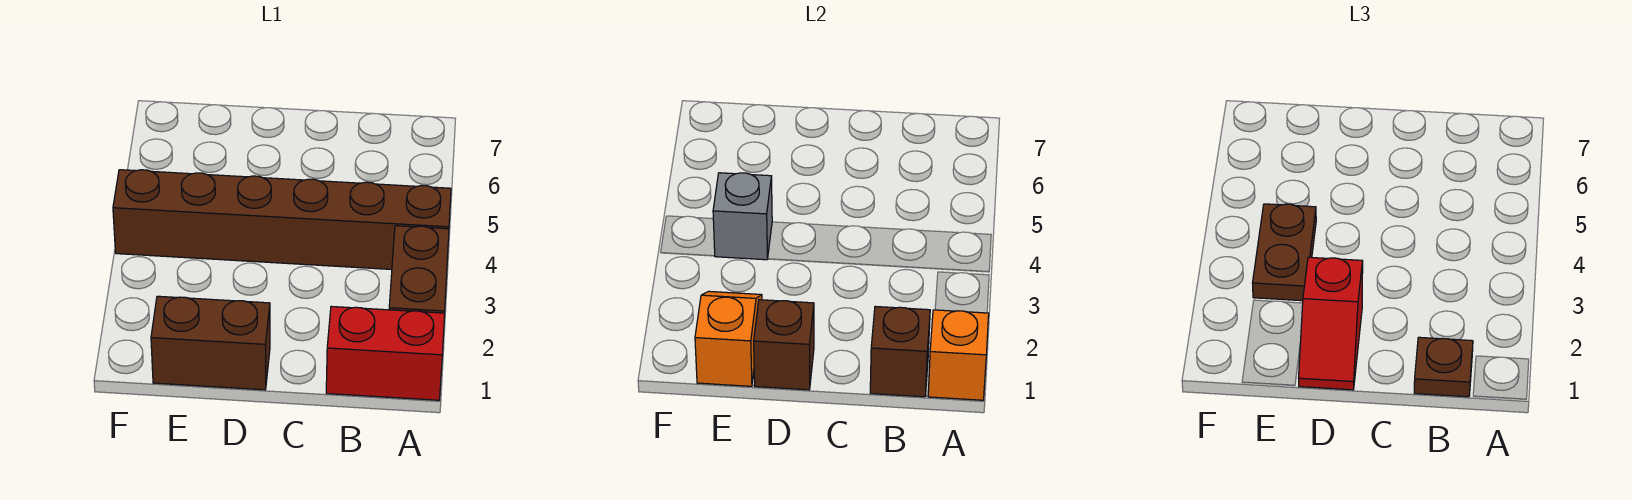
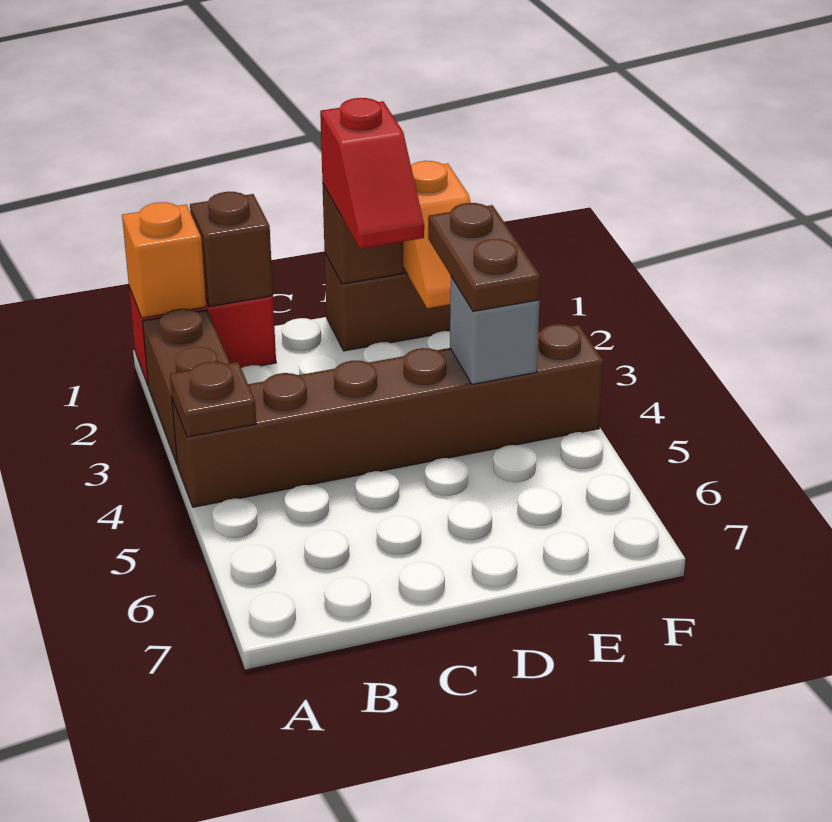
brown plate B1 level 3 -> brown plate A4 level 2
red slope D1:D2 level 3 top 2 -> red slope D1:D2 level 3 top 1

